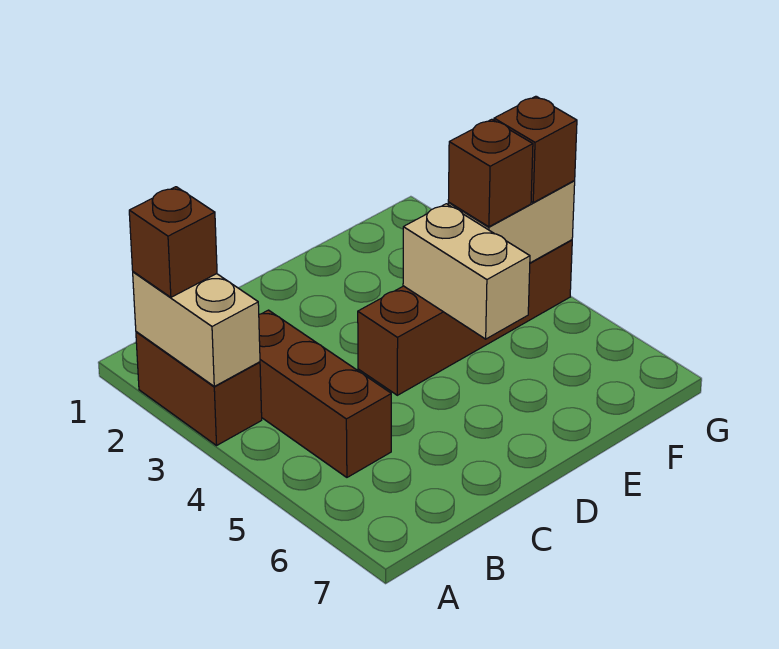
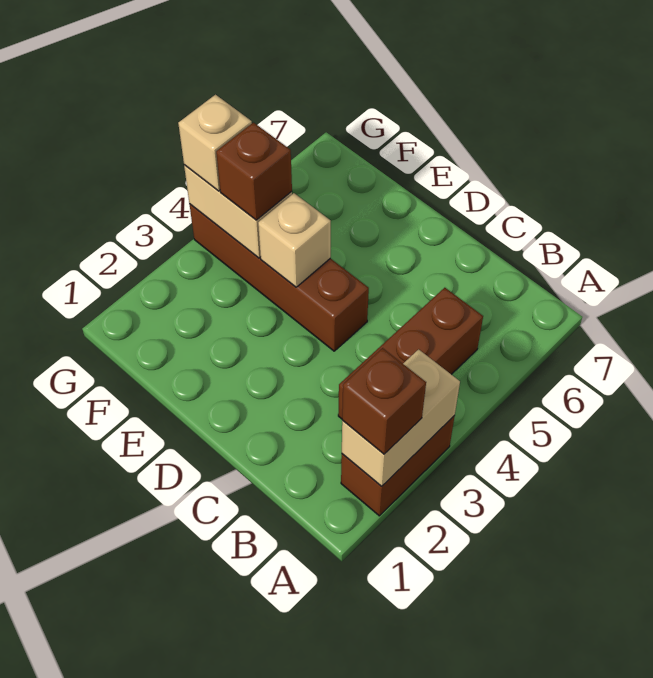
tan brick E4:E5 level 2 -> tan brick E4 level 2
brown brick G4 level 3 -> tan brick G4 level 3

